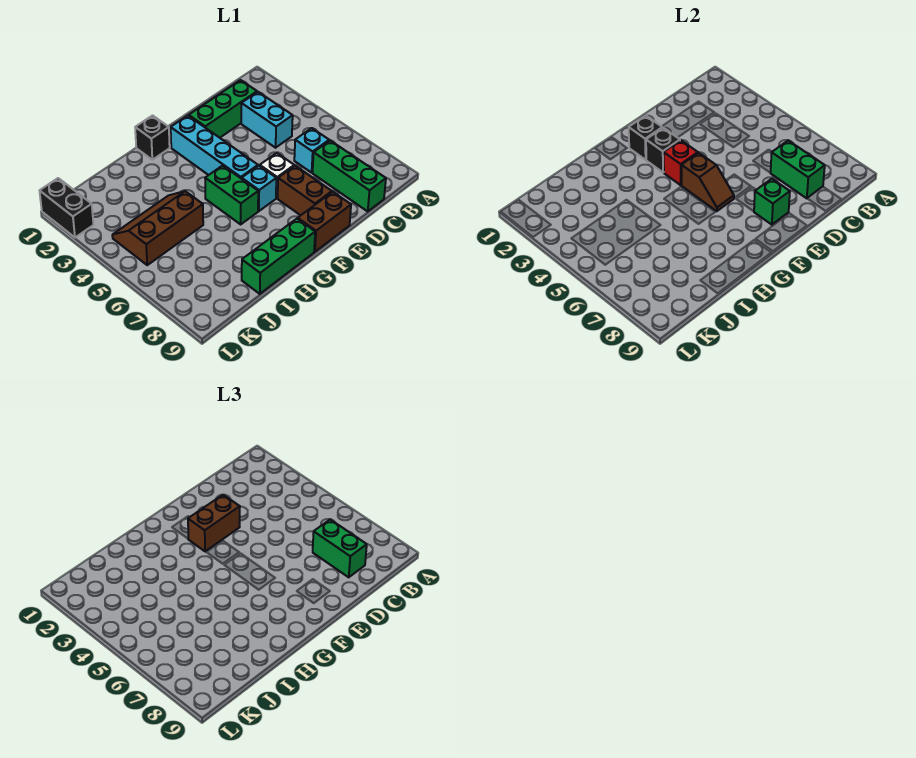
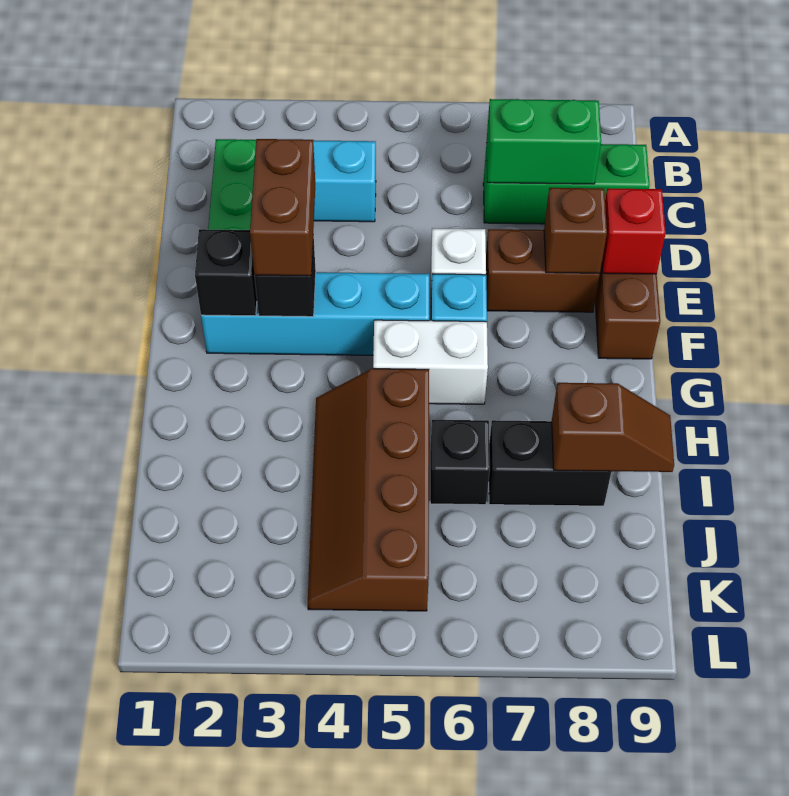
cyan brick C6 level 1 -> none
green brick C7:C8 level 3 -> none
green brick E8 level 2 -> brown brick E8 level 2
red brick F4 level 2 -> red brick E9 level 2
brown slope F5:F6 level 2 top 5 -> brown slope I8:I9 level 2 top 8
black brick G1 level 1 -> black brick I6 level 1
green brick G5:G6 level 1 -> white brick G5:G6 level 1
green brick G9:I9 level 1 -> none
brown slope I4:K5 level 1 top 5 -> brown slope H4:K5 level 1 top 5
black brick L1:L2 level 1 -> black brick I7:I8 level 1

